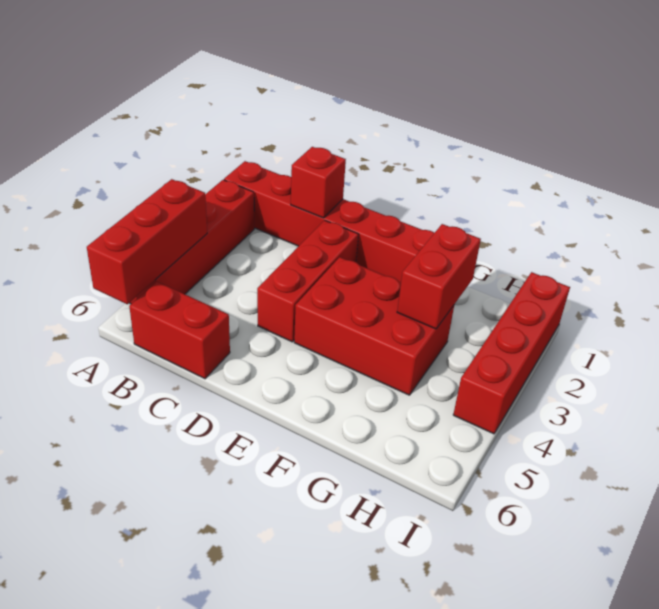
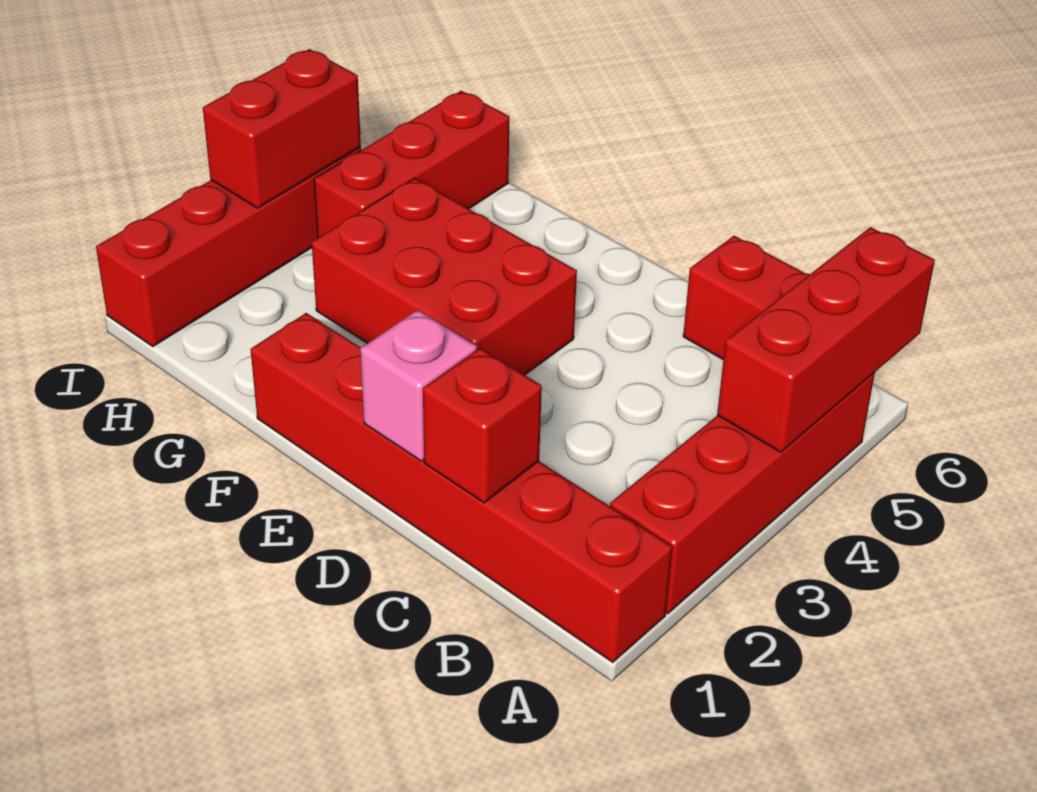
none -> pink brick D1 level 2
red brick D2:D4 level 1 -> red brick H4:H6 level 1
red brick G2:G3 level 2 -> red brick I3:I4 level 2

